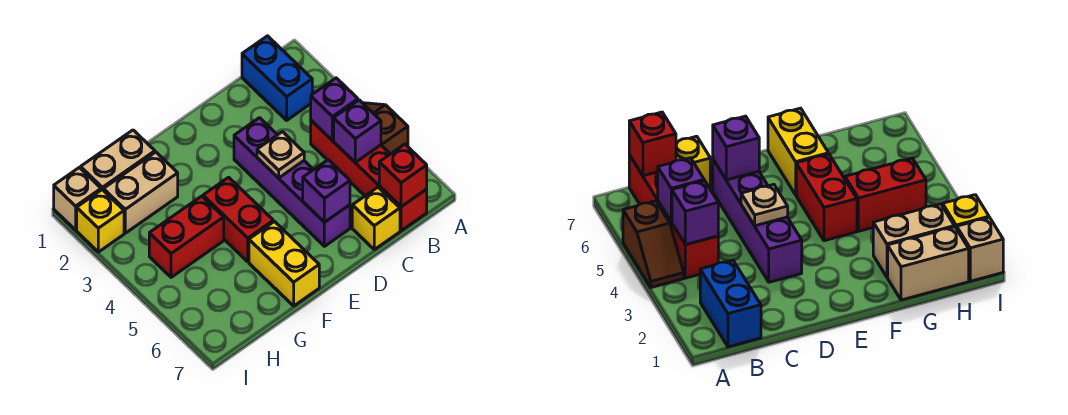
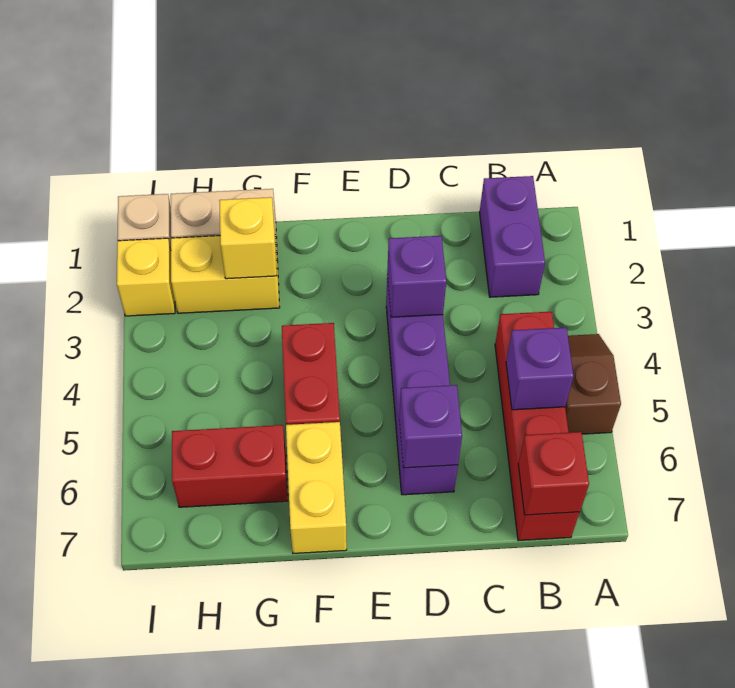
blue brick B1:B2 level 1 -> purple brick B1:B2 level 1
purple brick B4 level 2 -> purple brick D3 level 2
yellow brick C7 level 1 -> yellow brick G2 level 2
tan plate D4 level 2 -> none
tan brick G2:H2 level 1 -> yellow brick G2:H2 level 1
red brick G4:H4 level 1 -> red brick G6:H6 level 1

